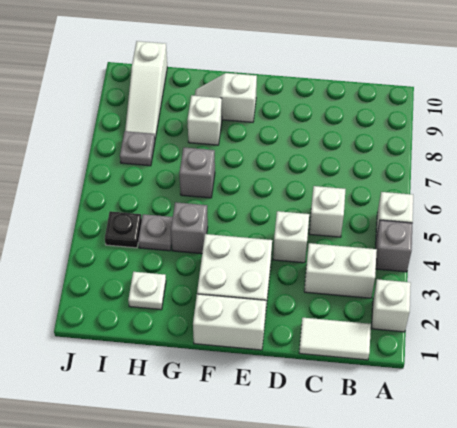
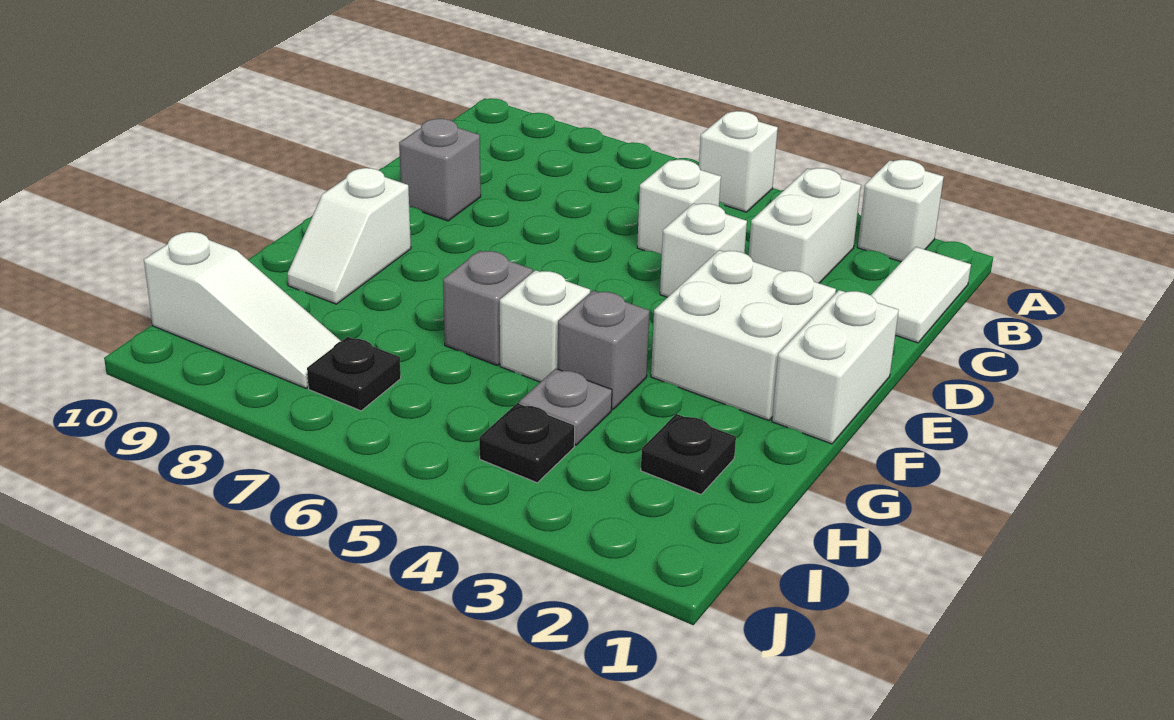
grey brick A4 level 1 -> grey brick D9 level 1
white brick G8 level 1 -> white brick G5 level 1
white plate H2 level 1 -> black plate H2 level 1
grey plate I7 level 1 -> black plate I7 level 1

